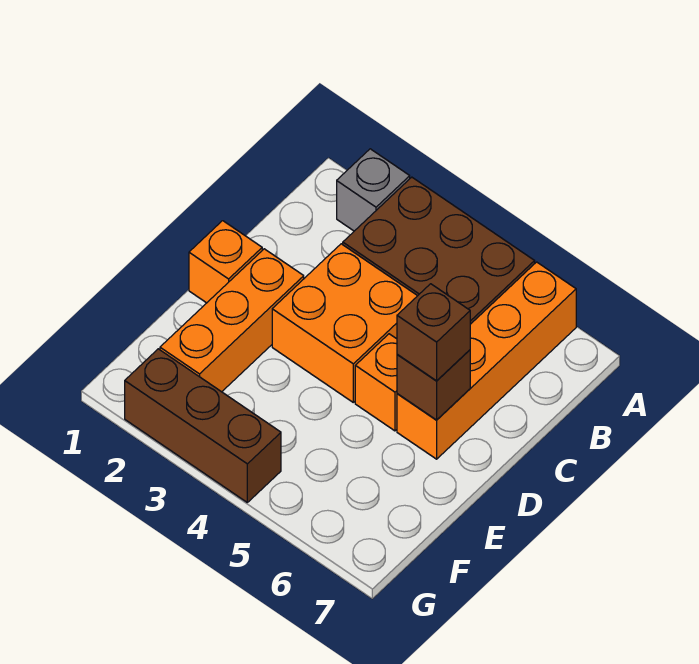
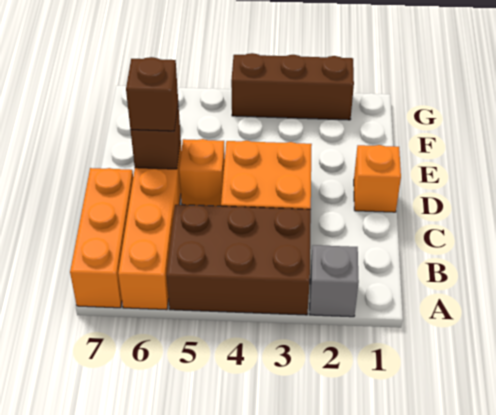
orange brick D2:F2 level 1 -> orange brick A7:C7 level 1

